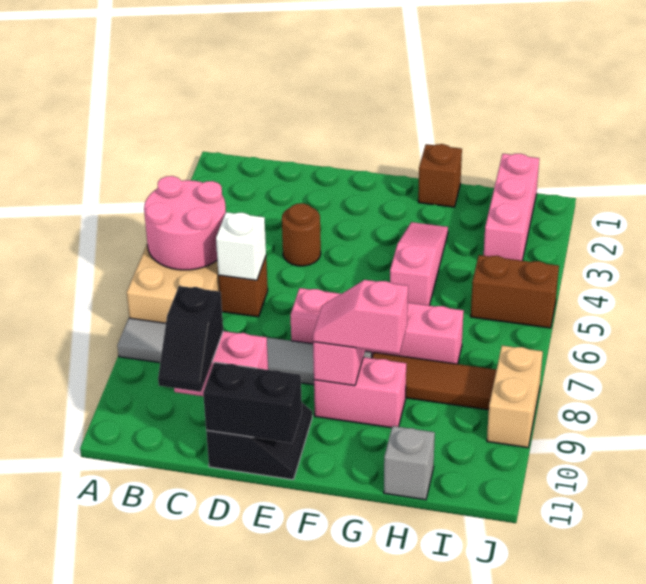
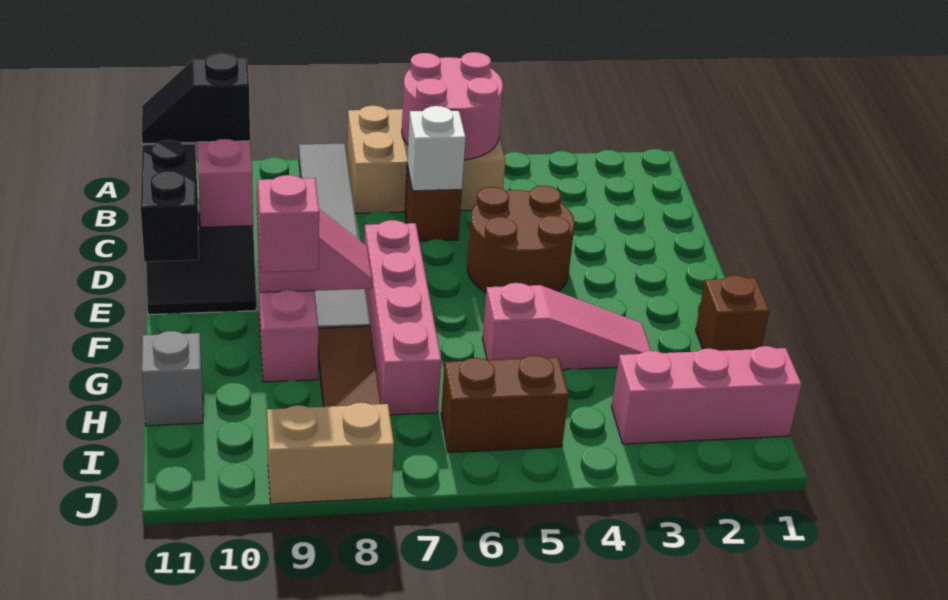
brown round brick D4 level 1 -> brown round brick D4:E5 level 1
brown brick I5:J5 level 1 -> brown brick I5:I6 level 1

